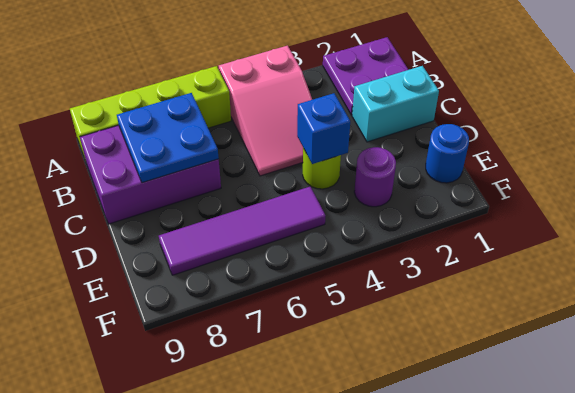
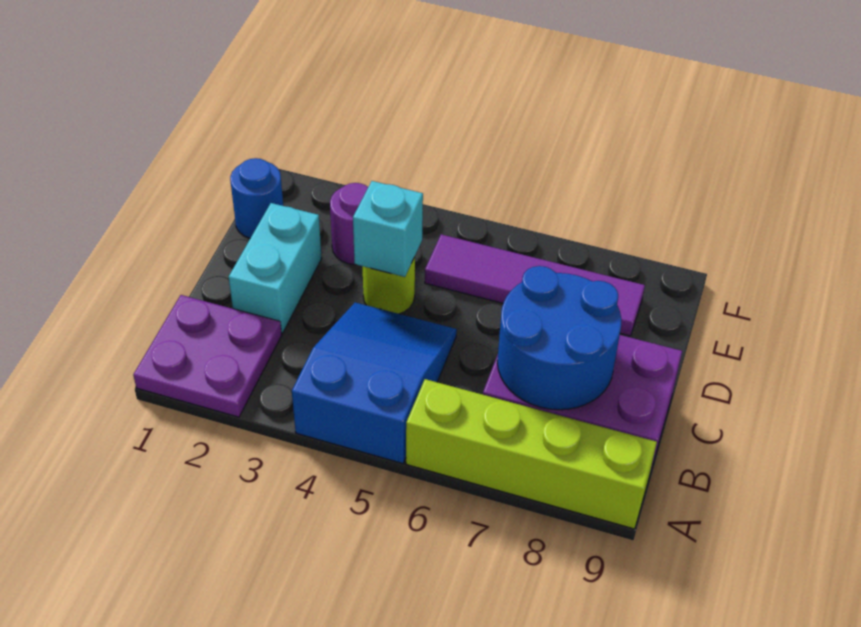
pink slope A4:C5 level 1 top A -> blue slope A4:C5 level 1 top A
blue plate B7:C8 level 2 -> blue round brick B7:C8 level 2
cyan brick C1:C2 level 1 -> cyan brick C2:D2 level 1
blue brick D4 level 2 -> cyan brick D4 level 2

